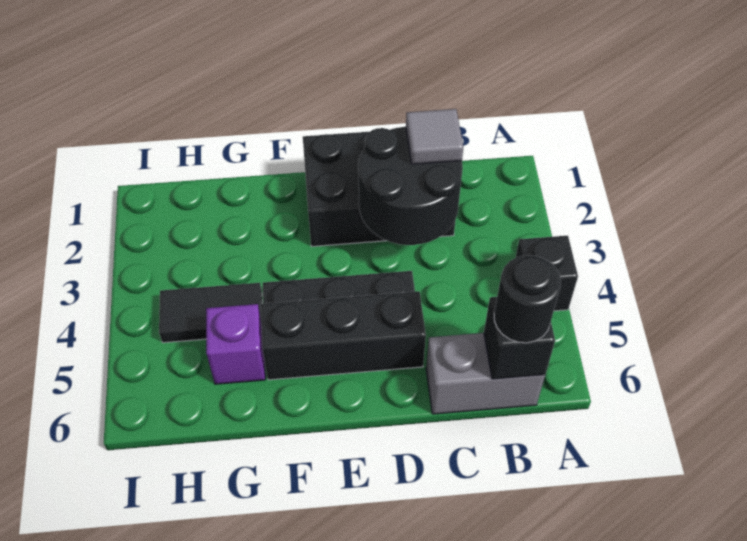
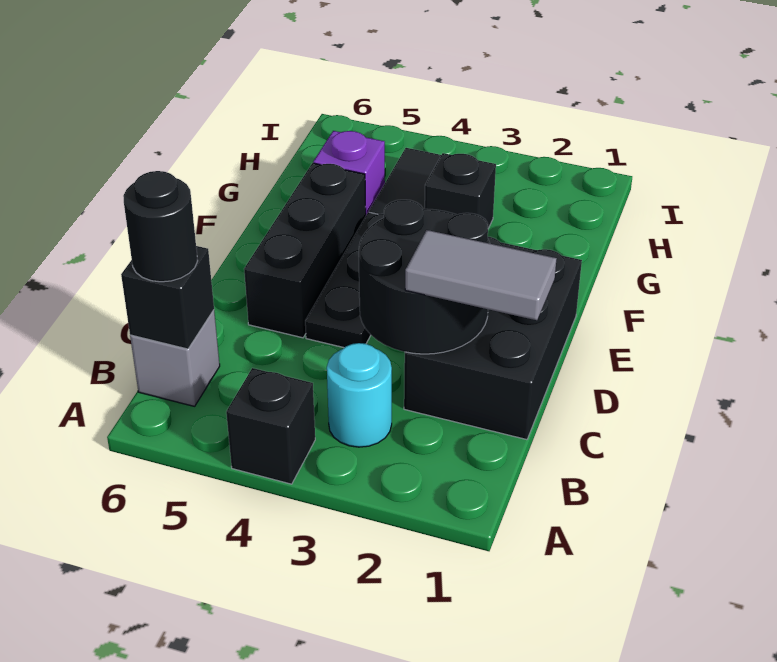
none -> cyan round brick B3 level 1
grey brick B6:C6 level 1 -> grey brick B6 level 1
grey tile C2 level 3 -> grey tile C1:C2 level 3
none -> black brick G3 level 1

